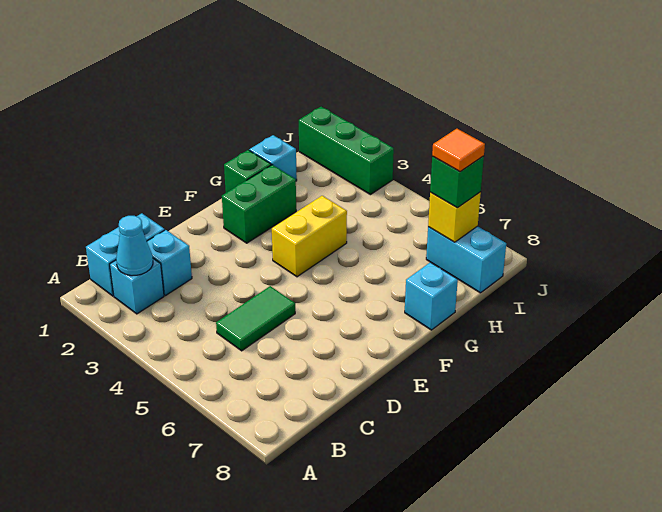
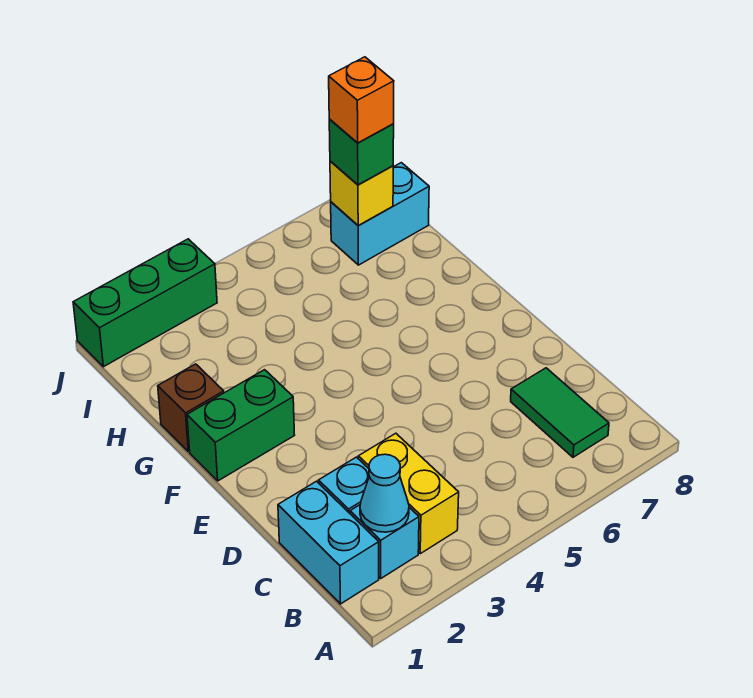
green tile C5:D5 level 1 -> green tile B7:C7 level 1
green brick F2:G2 level 1 -> green brick F1:F2 level 1
yellow brick F4:G4 level 1 -> yellow brick B3:C3 level 1
green brick G1 level 1 -> brown brick G1 level 1
cyan brick G8 level 1 -> none
cyan brick H1 level 1 -> none
orange tile I7 level 4 -> orange brick I7 level 4

